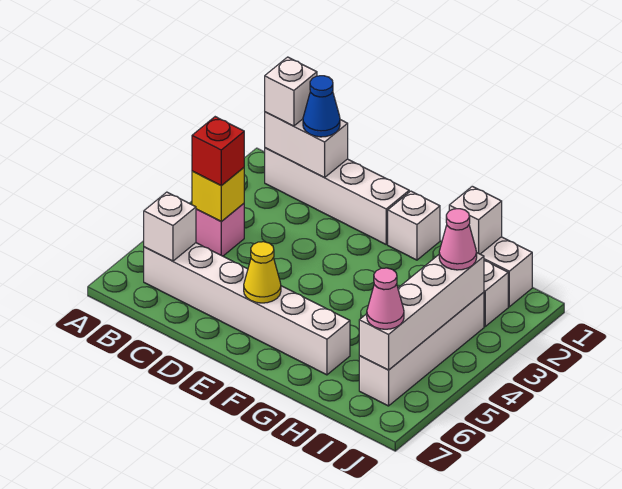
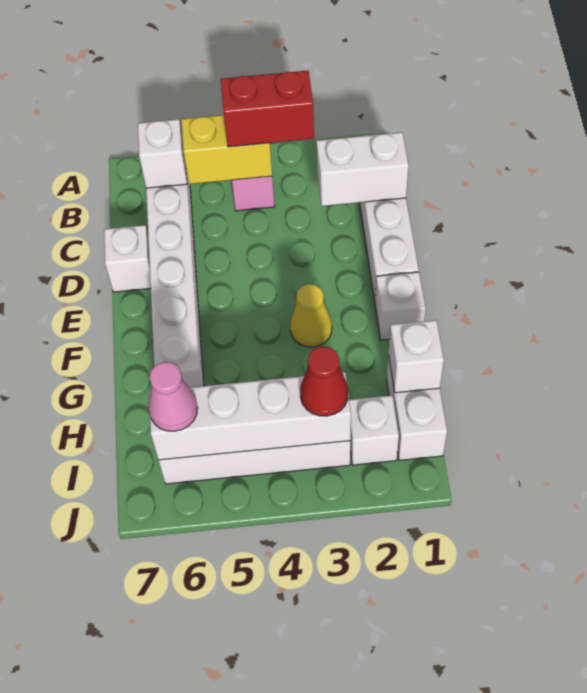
white brick B1:C1 level 2 -> white brick C1:C2 level 2
white brick B1 level 3 -> white brick D7 level 1
yellow brick B4 level 2 -> yellow brick B4:B5 level 2
red brick B4 level 3 -> red brick B3:B4 level 3
blue cone C1 level 3 -> none
yellow cone E6 level 2 -> yellow cone F3 level 1
pink cone I3 level 3 -> red cone I3 level 3

